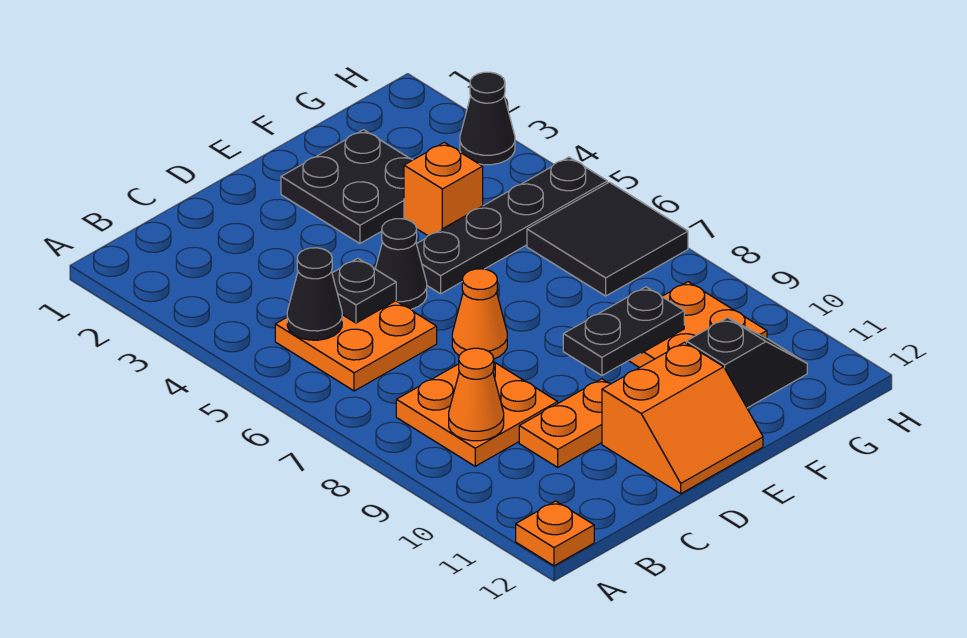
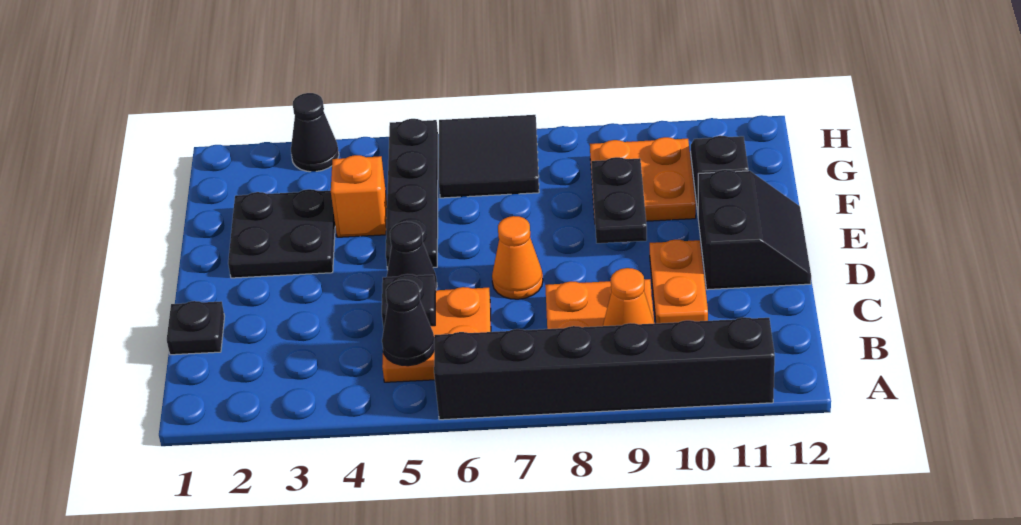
none -> black brick A6:A11 level 1
orange plate A12 level 1 -> none
none -> black plate C1 level 1
orange slope D11:E12 level 1 top 11 -> black slope D11:E12 level 1 top 11

